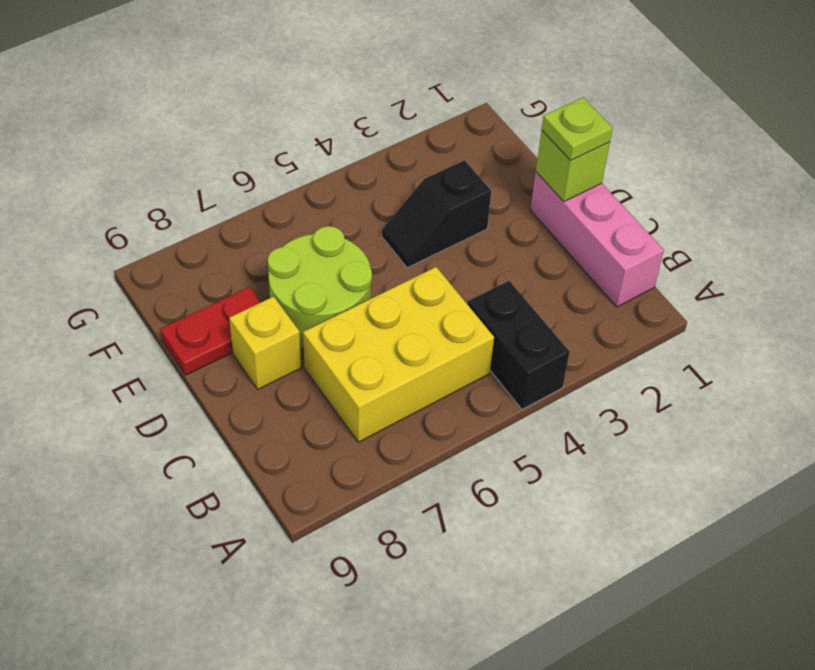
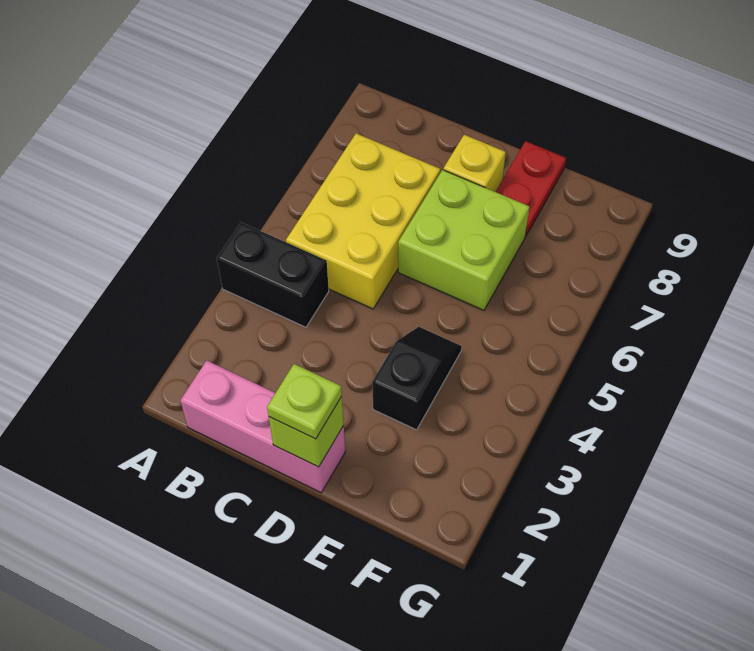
lime round brick D6:E7 level 1 -> lime brick D6:E7 level 1

